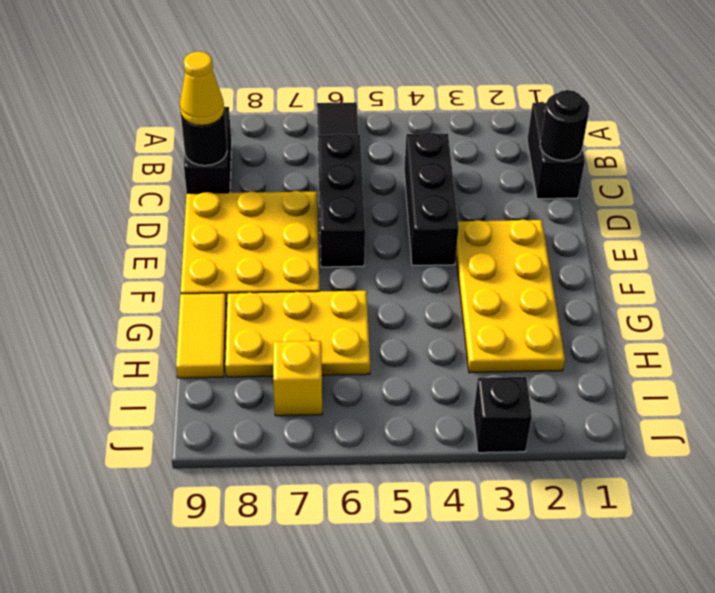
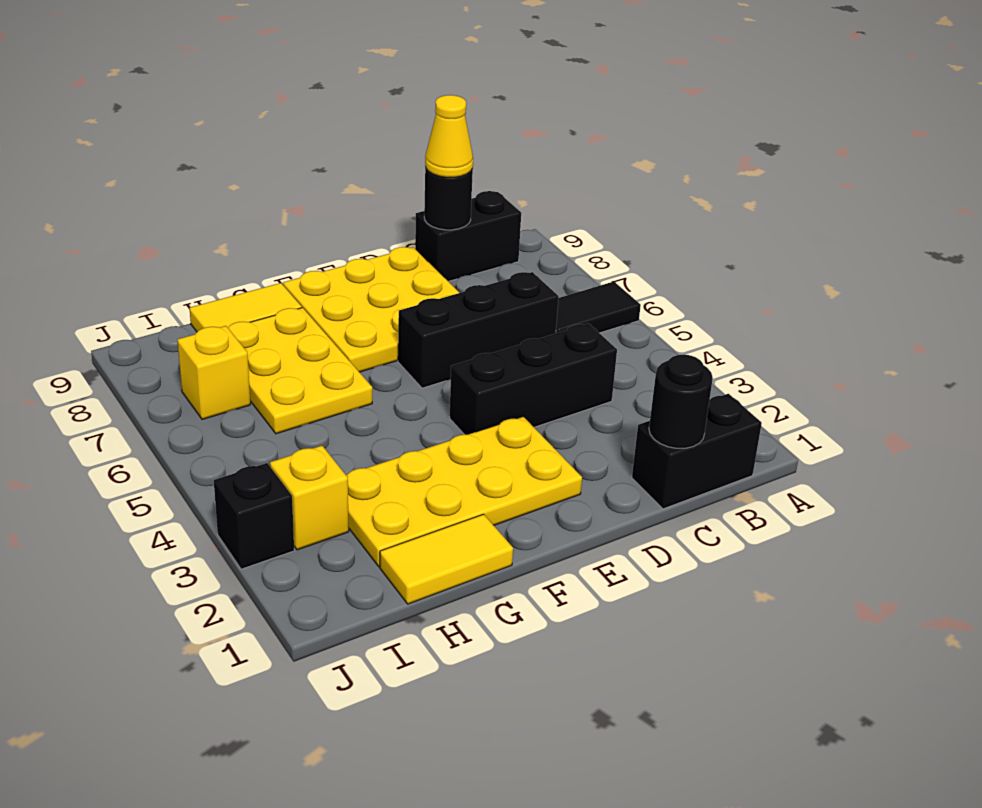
none -> yellow tile G1:H1 level 1
none -> yellow brick I3 level 1

